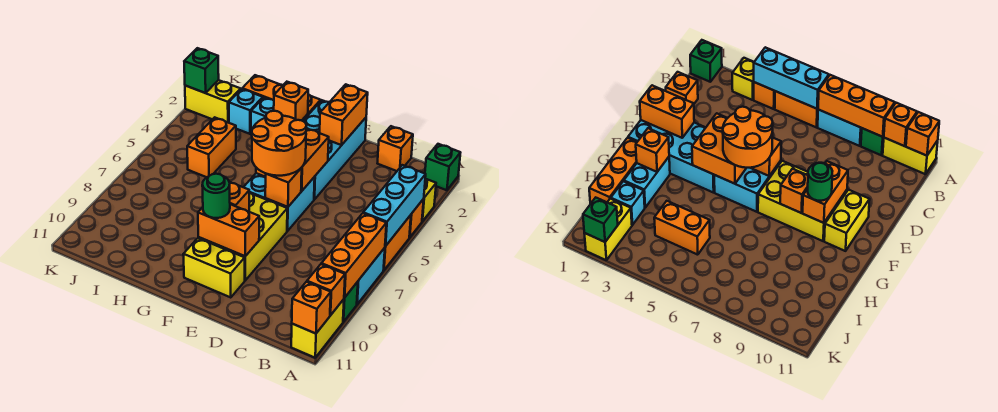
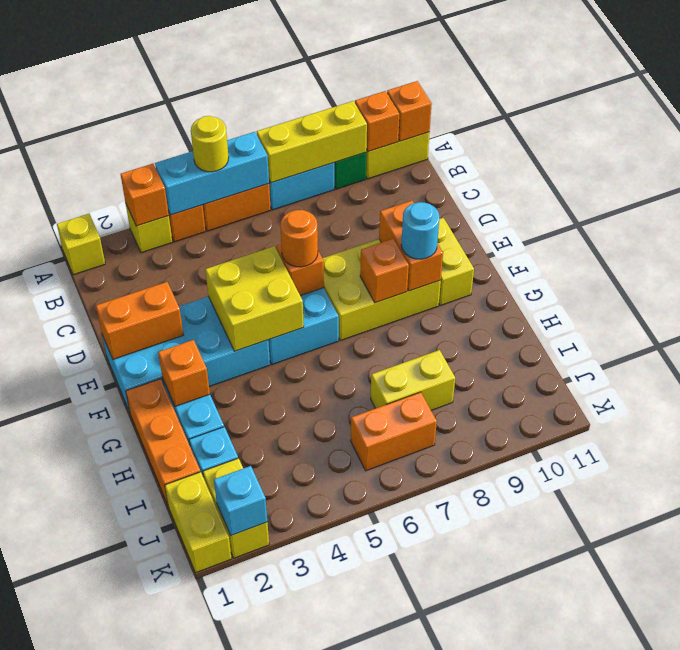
green brick A1 level 1 -> yellow brick A1 level 1
none -> yellow round brick A5 level 3
orange brick A7:A9 level 2 -> yellow brick A7:A9 level 2
orange brick C1 level 1 -> orange brick A3 level 2
orange brick E4:F5 level 2 -> yellow brick E4:F5 level 2
orange round brick E5:F6 level 3 -> orange round brick E6 level 3
green round brick F9 level 3 -> cyan round brick F9 level 3
orange brick I4:I5 level 1 -> orange brick J6:J7 level 1
none -> yellow brick I7:I8 level 1
none -> yellow brick J1:K1 level 1
green brick K2 level 2 -> cyan brick K2 level 2

